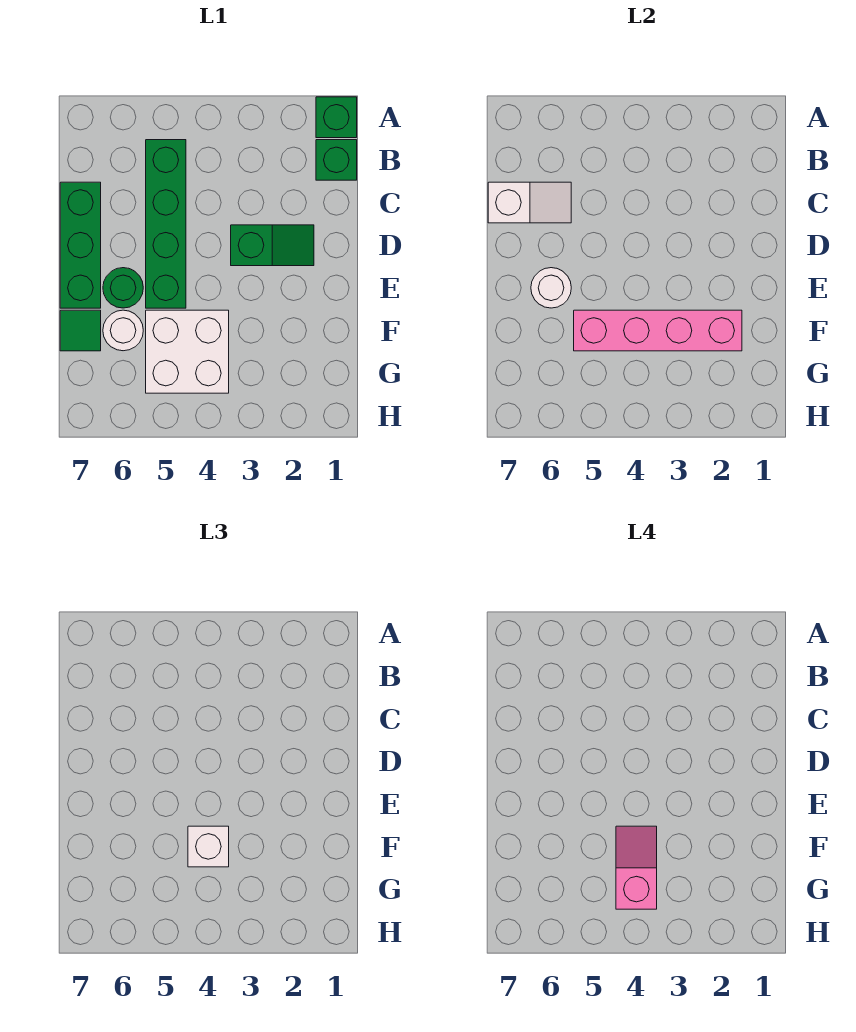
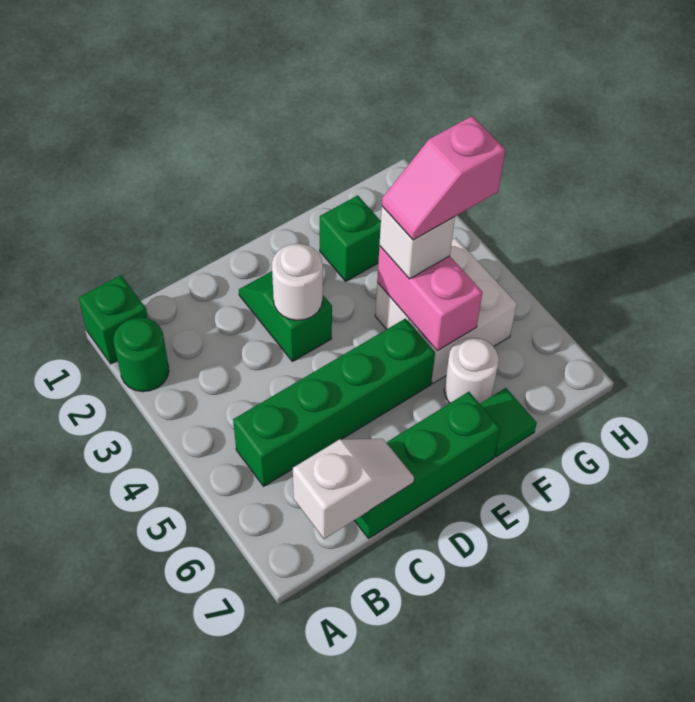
green brick B1 level 1 -> green brick F2 level 1
white slope C6:C7 level 2 top 7 -> white slope B7:C7 level 2 top B
green round brick E6 level 1 -> green round brick A2 level 1
white round brick E6 level 2 -> white round brick D3 level 2
pink brick F2:F5 level 2 -> pink brick F4:F5 level 2

